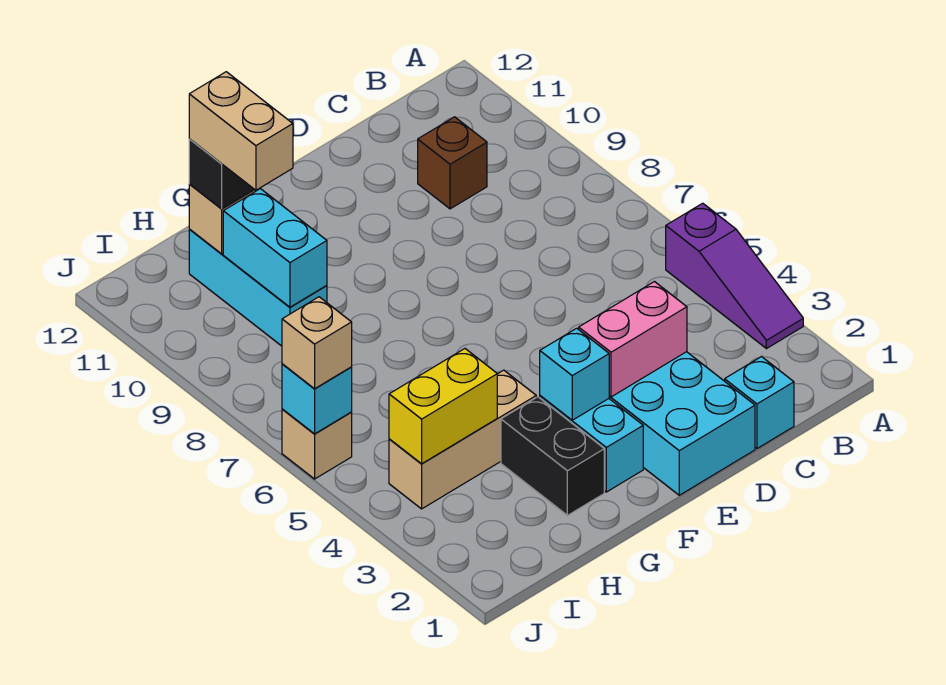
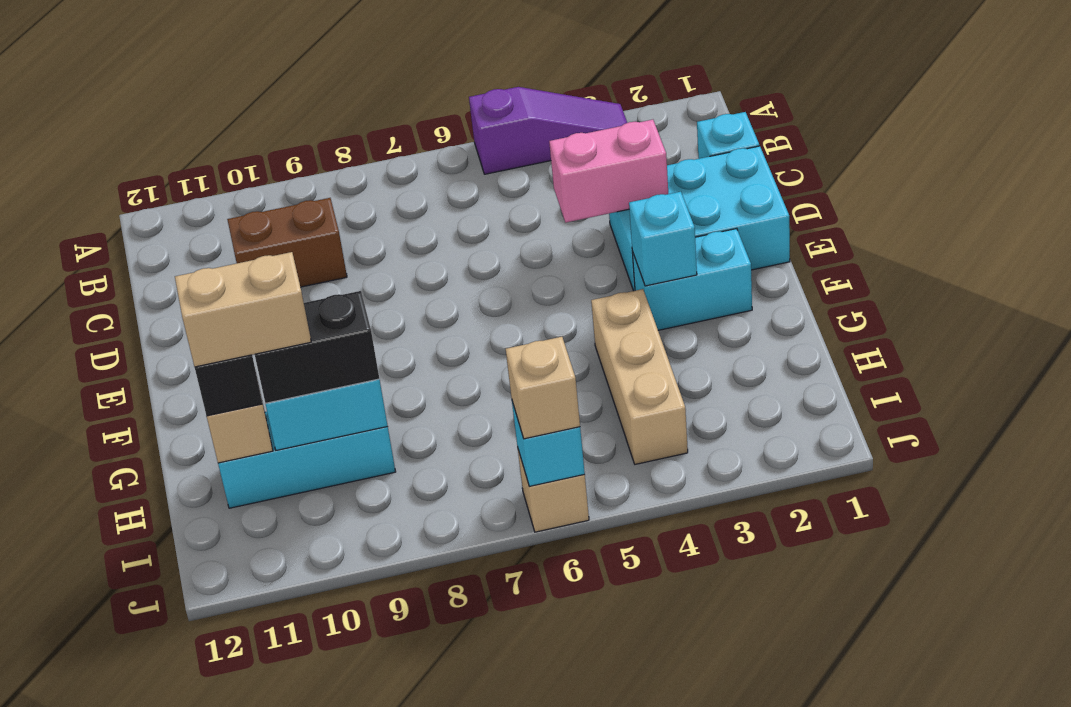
brown brick C10 level 1 -> brown brick C9:C10 level 1
pink brick D3:E3 level 2 -> pink brick D3:D4 level 2
black brick G2:G3 level 1 -> black brick H9:H10 level 3
yellow brick H4:I4 level 2 -> none

